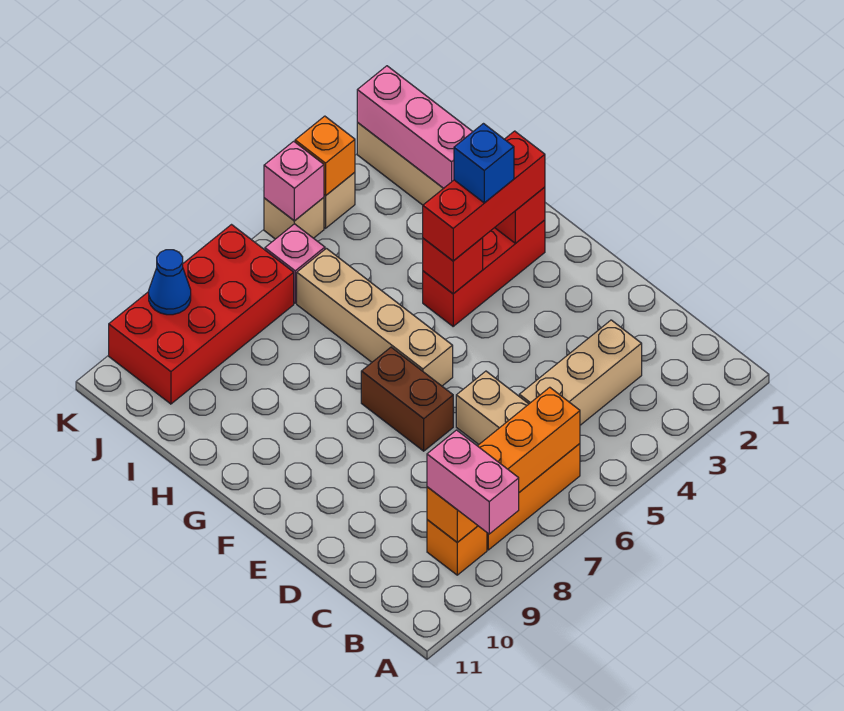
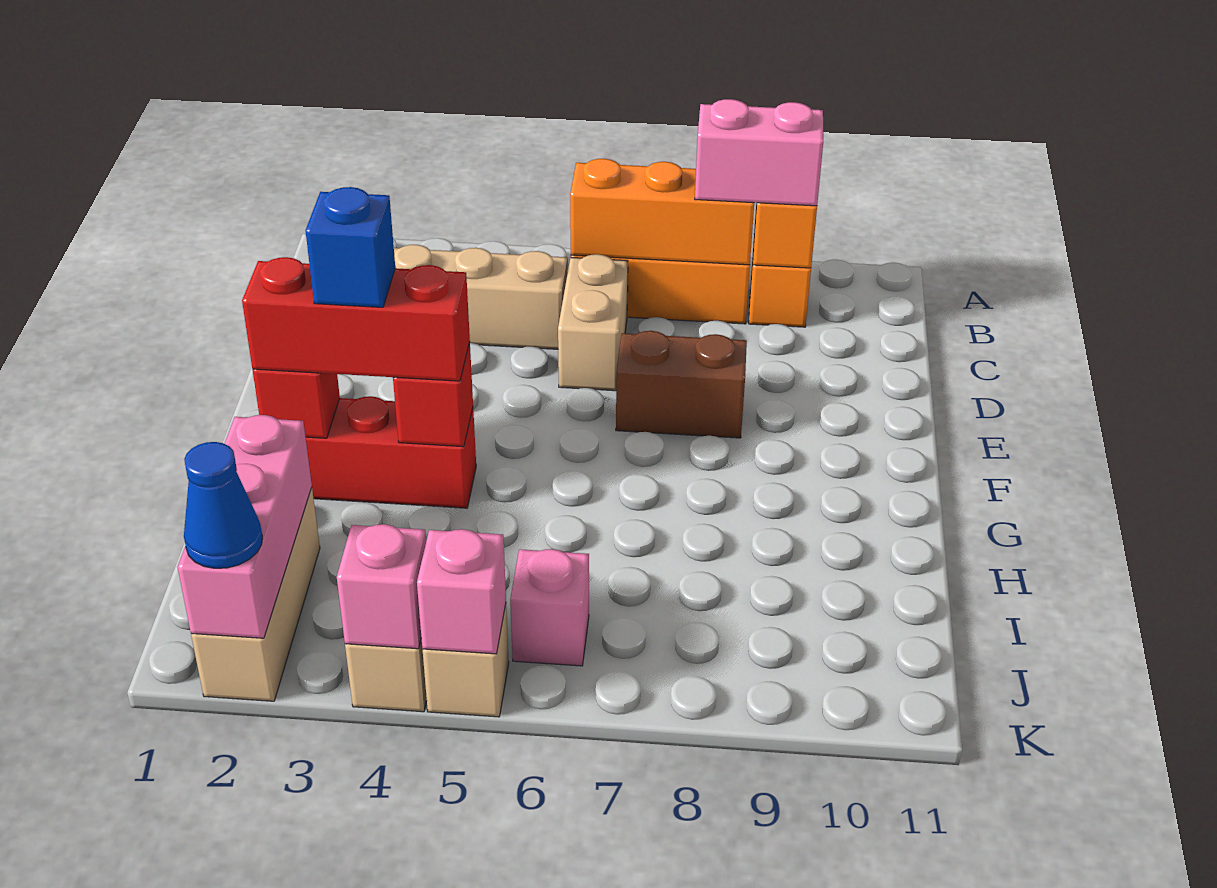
pink brick A9:B9 level 3 -> pink brick B8:B9 level 3
brown brick E7:F7 level 1 -> brown brick E7:E8 level 1
tan brick F6:I6 level 1 -> none
red brick J7:K10 level 1 -> none
orange brick K4 level 2 -> pink brick K4 level 2
blue cone K9 level 2 -> blue cone K2 level 3

